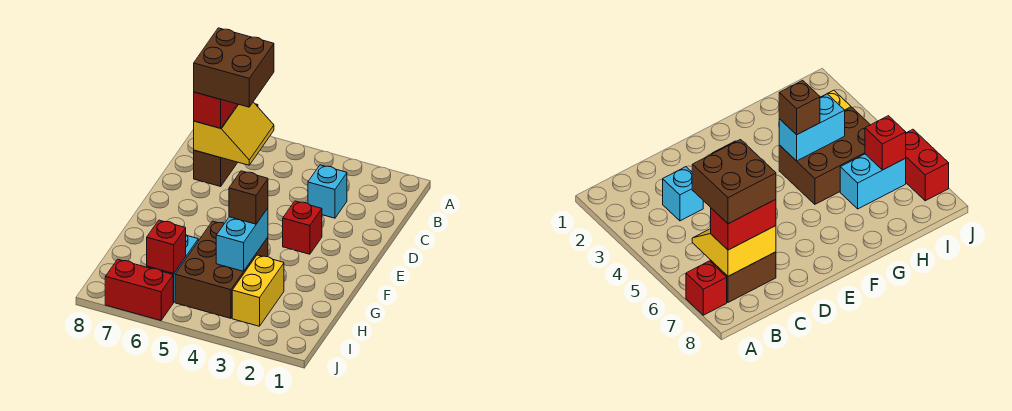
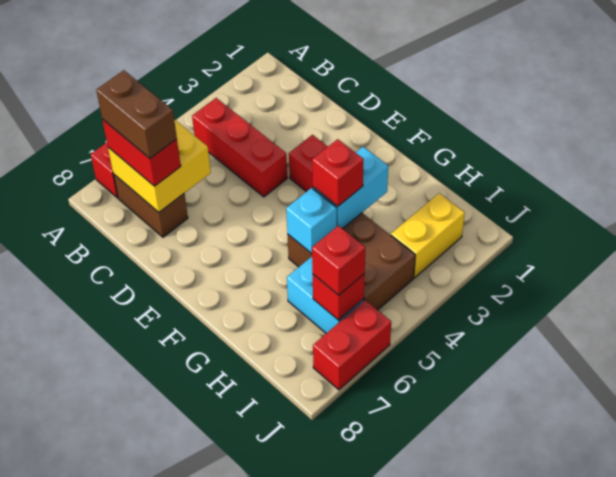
none -> red brick B4:D4 level 1
yellow slope B6:C7 level 2 top 7 -> yellow brick B6:C7 level 2
brown brick B6:C7 level 4 -> brown brick B7:C7 level 4
cyan brick C3 level 1 -> cyan brick G5 level 2
cyan brick G4:H4 level 2 -> cyan brick G3:G4 level 2
brown brick G4 level 3 -> red brick G4 level 3
yellow brick H3:I3 level 1 -> yellow brick I2:I3 level 1
none -> red brick I6 level 3

